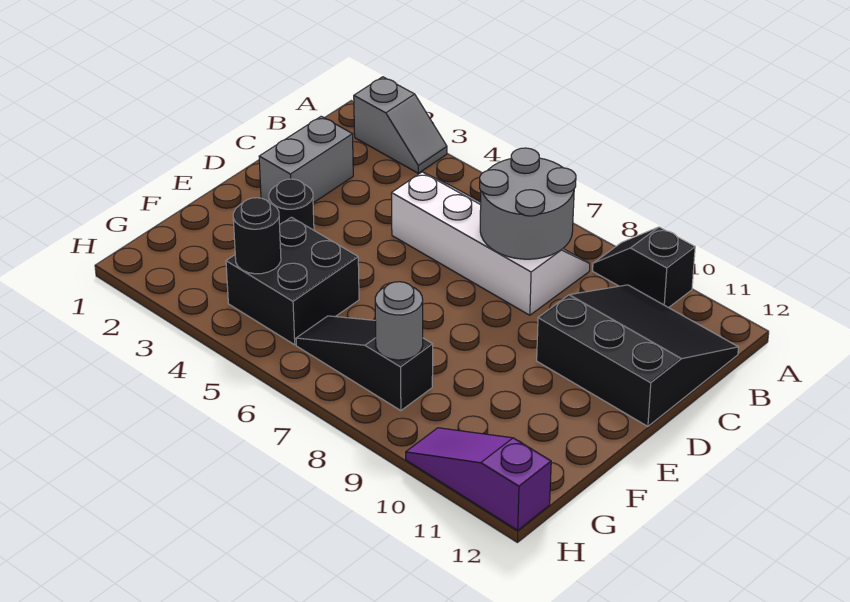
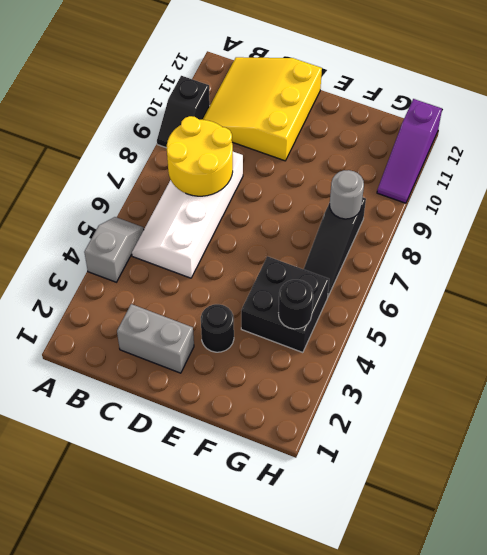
grey slope A2:A3 level 1 top 2 -> grey slope A4:A5 level 1 top 4
grey round brick B7:C8 level 2 -> yellow round brick B7:C8 level 2
black slope B10:D12 level 1 top D -> yellow slope B10:D12 level 1 top D

